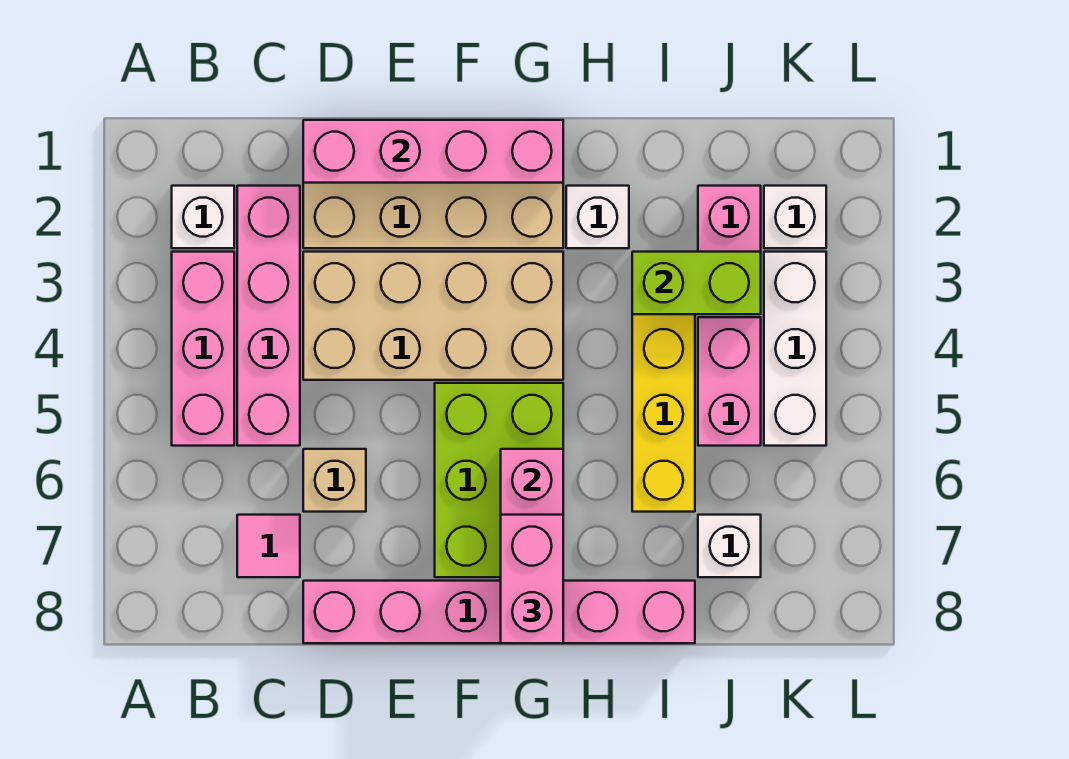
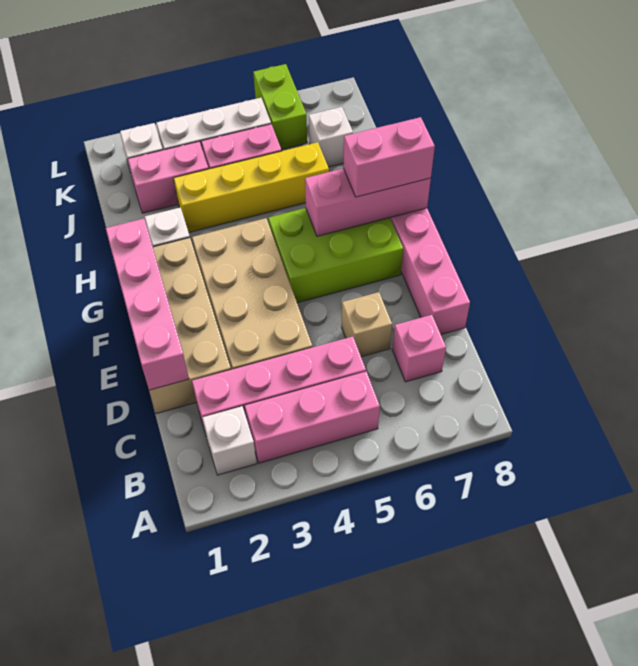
pink tile C7 level 1 -> pink brick C7 level 1
lime brick I3:J3 level 2 -> lime brick K6:L6 level 1

